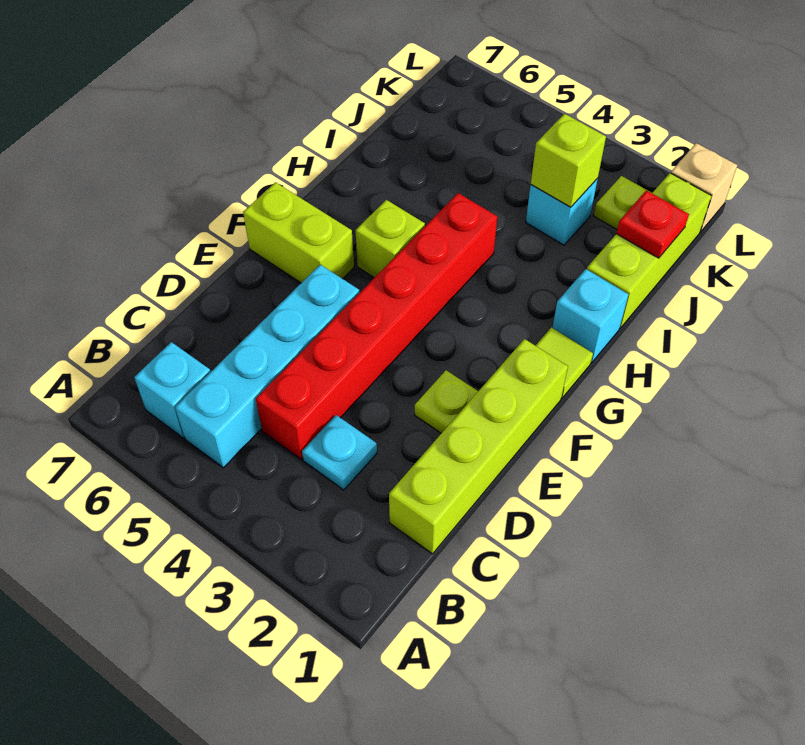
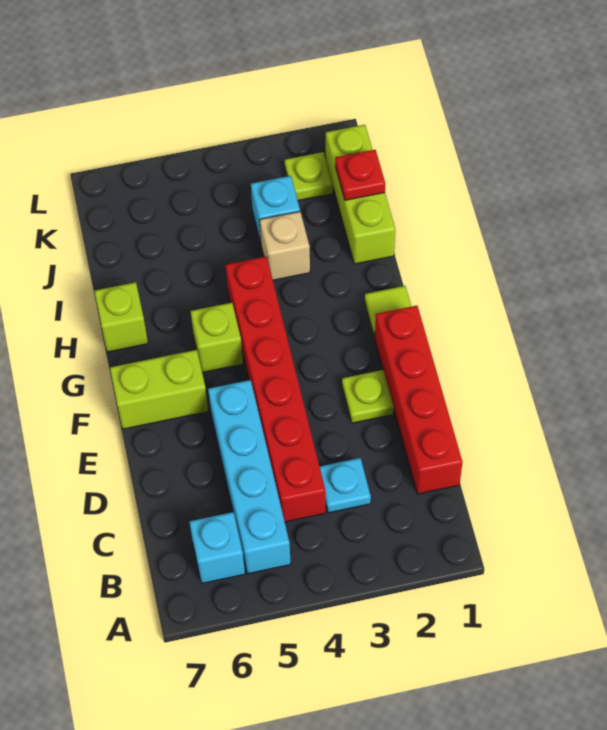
lime brick C1:F1 level 1 -> red brick C1:F1 level 1
cyan brick H1 level 1 -> none
lime brick J3 level 2 -> lime brick H7 level 1
tan brick L1 level 1 -> tan brick I3 level 1

